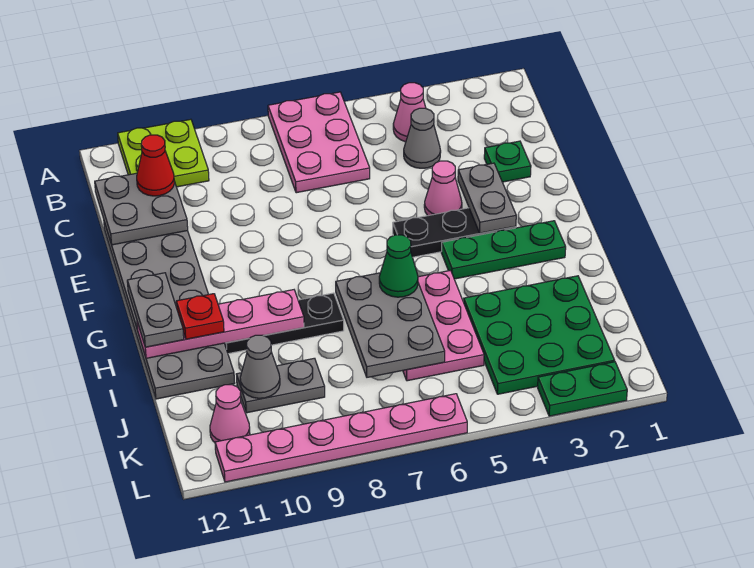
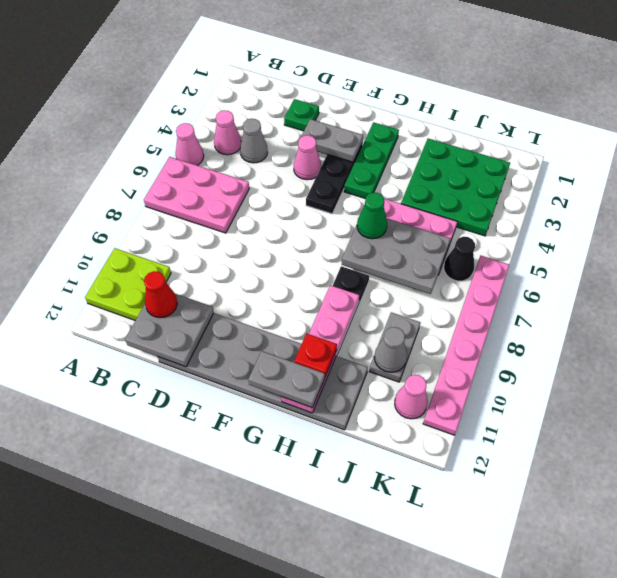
none -> pink cone A5 level 1
none -> black cone K6 level 1
green plate L2:L3 level 1 -> none

